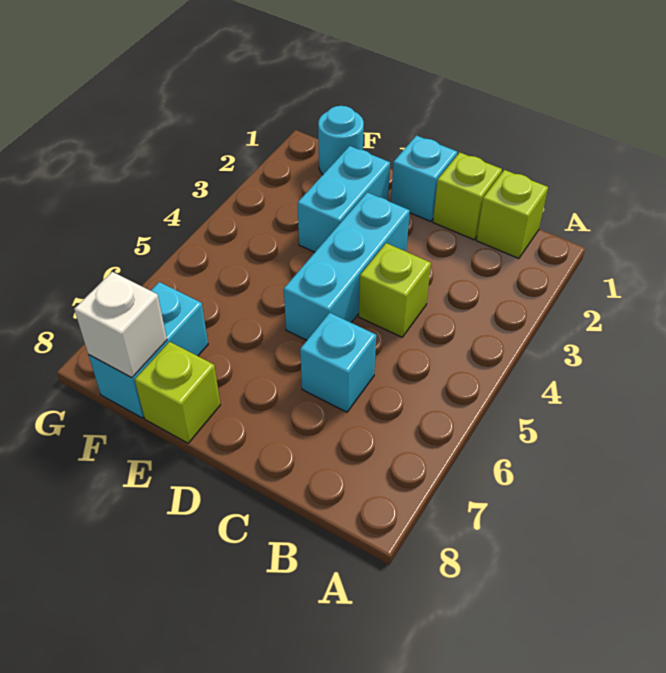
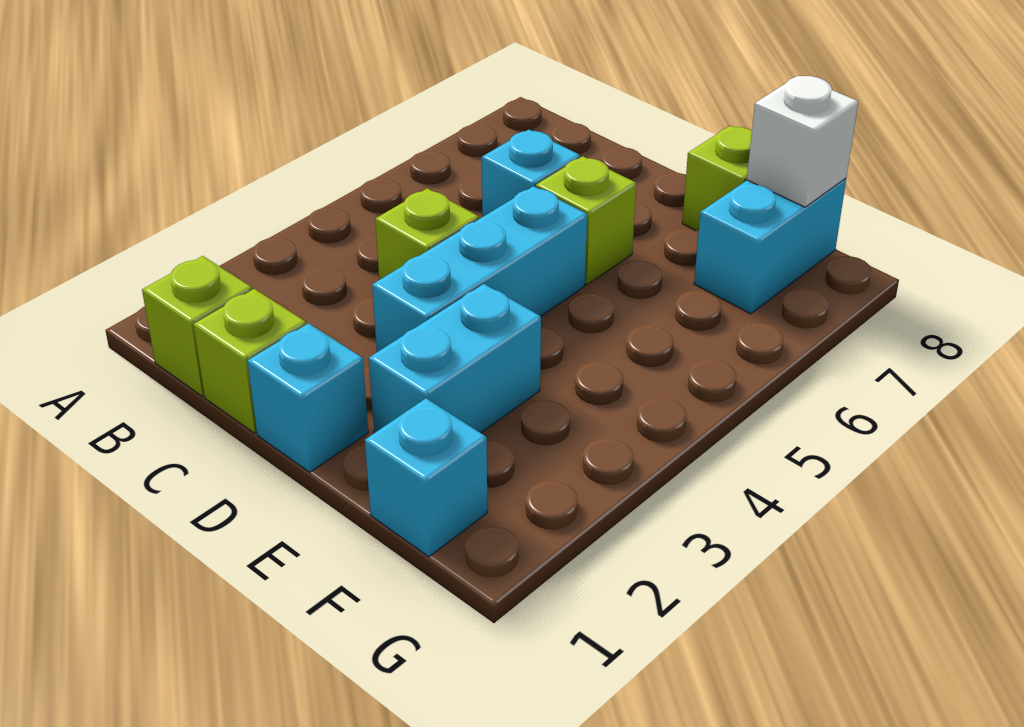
none -> lime brick D6 level 1
cyan round brick F1 level 1 -> cyan brick F1 level 1

